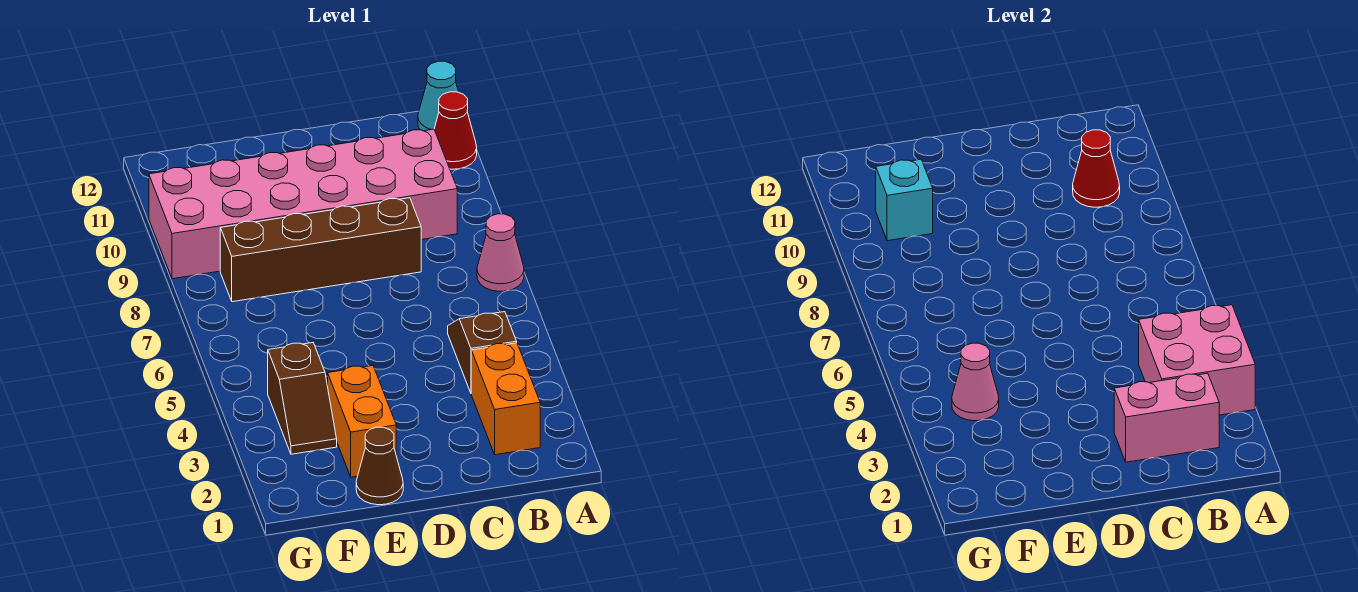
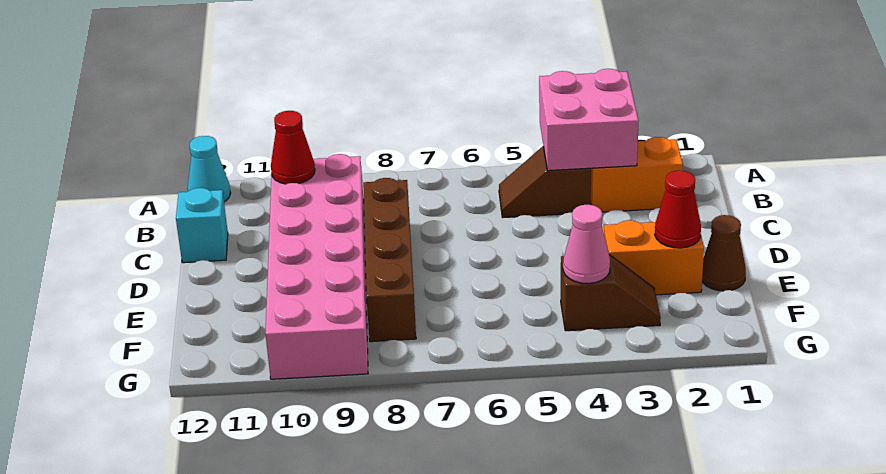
pink cone A7 level 1 -> none
red cone A11 level 1 -> red cone E2 level 2
pink brick B2:C2 level 2 -> none
cyan brick F10 level 2 -> cyan brick C12 level 1

